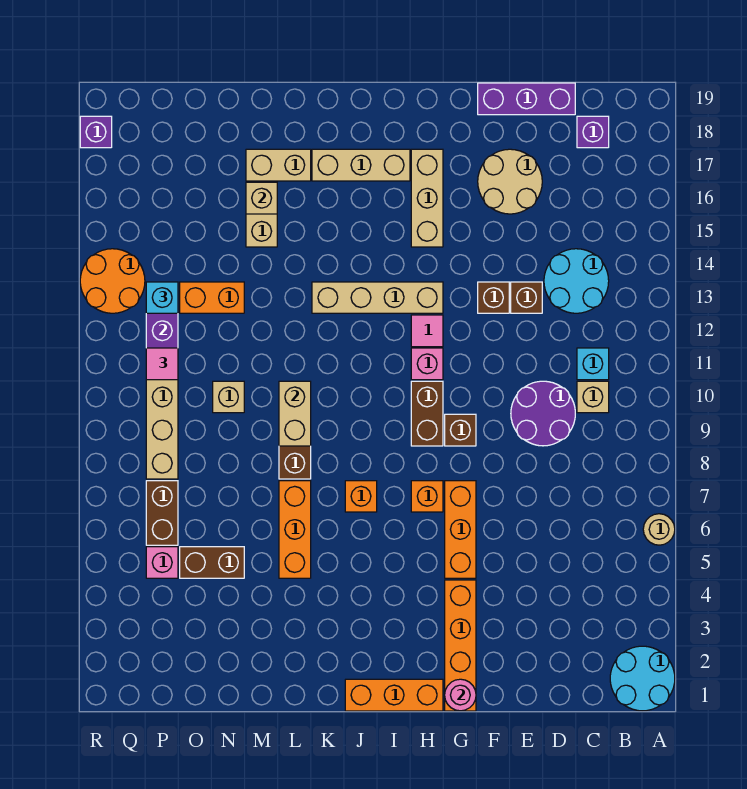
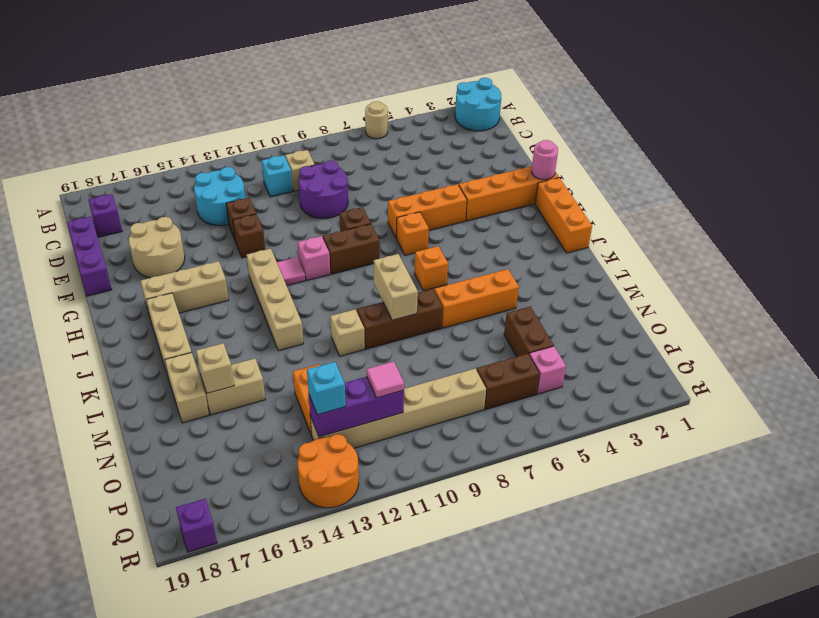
tan brick L9:L10 level 2 -> tan brick K9:L9 level 2
tan brick N10 level 1 -> tan brick L11 level 1

